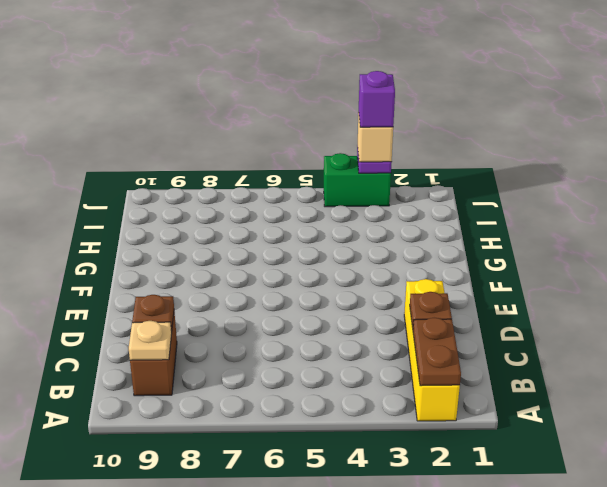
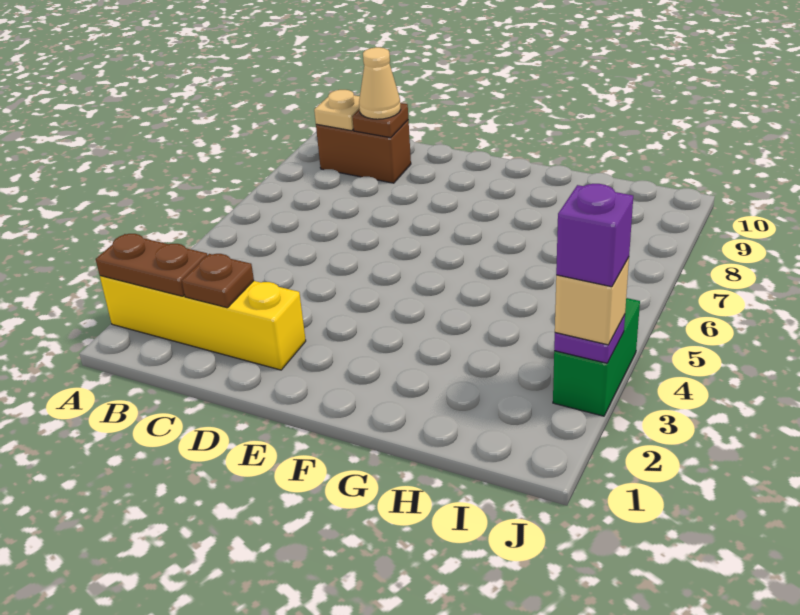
none -> tan cone C9 level 3

